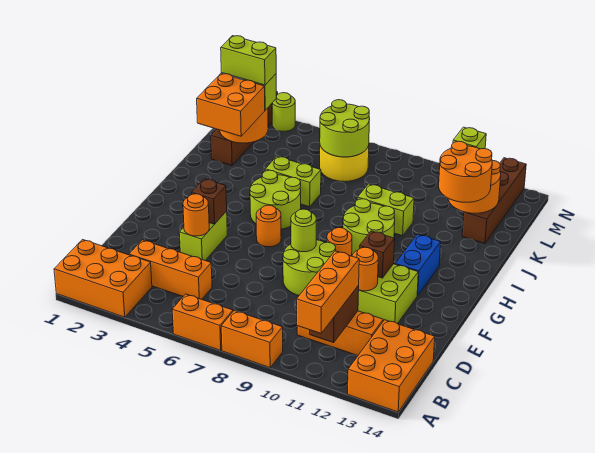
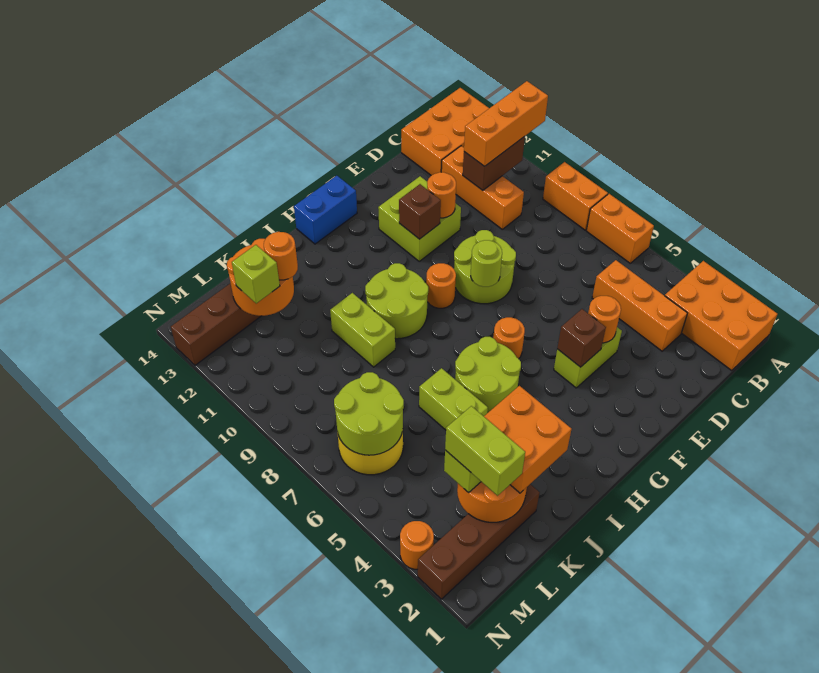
blue brick G12:H12 level 1 -> blue brick G14:H14 level 1
orange round brick J12:K13 level 3 -> orange round brick K12 level 3
lime round brick N3 level 1 -> orange round brick N3 level 1

